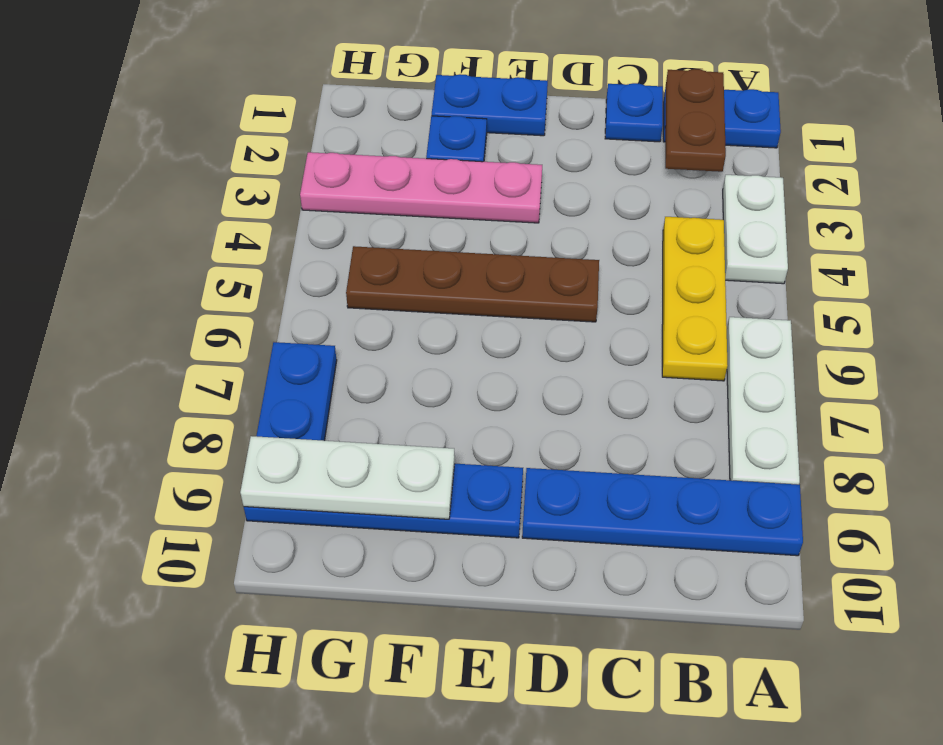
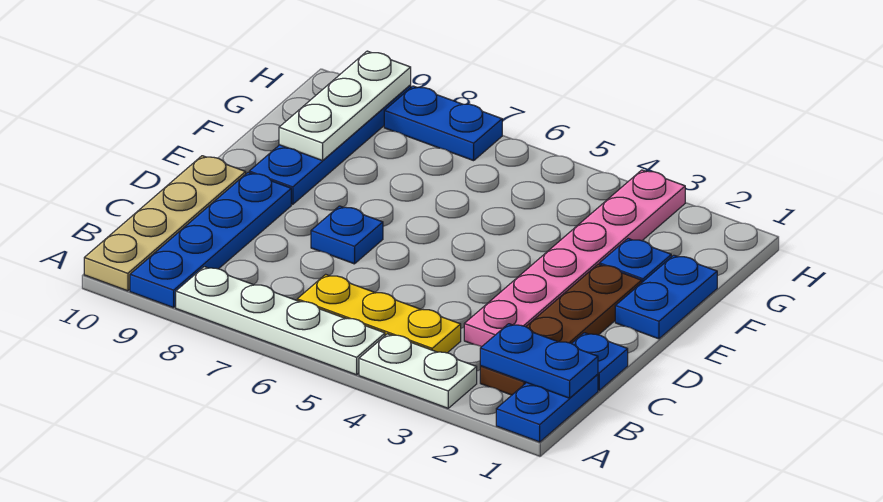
white plate A6:A8 level 1 -> white plate A5:A8 level 1
none -> tan plate A10:D10 level 1
brown plate B1:B2 level 2 -> blue plate B1:B2 level 2
brown plate D5:G5 level 1 -> brown plate B2:E2 level 1
none -> blue plate D7 level 1
pink plate E3:H3 level 1 -> pink plate C3:H3 level 1

